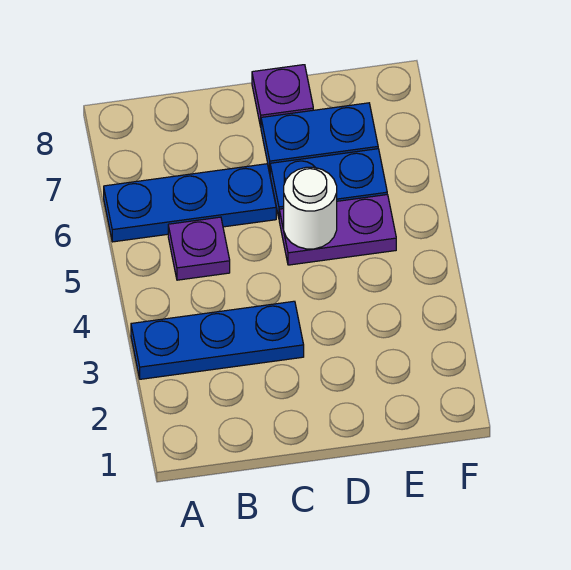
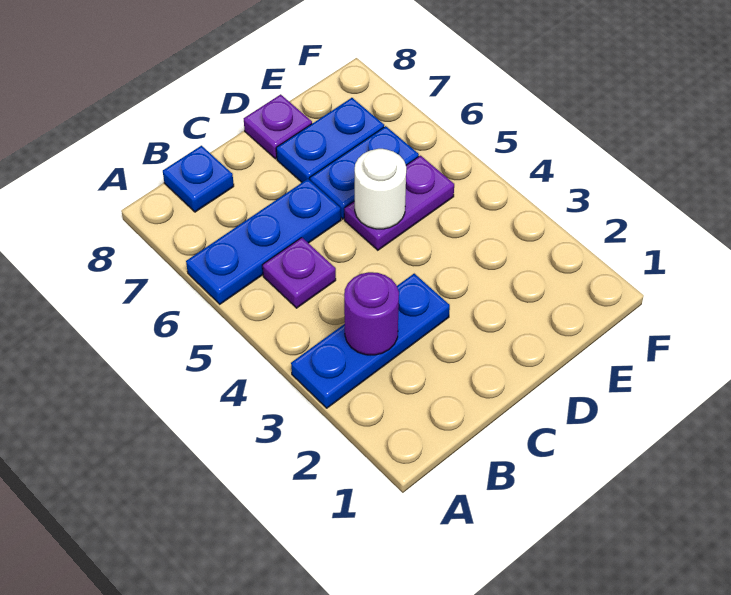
none -> purple round brick B3 level 2
none -> blue plate B8 level 1

